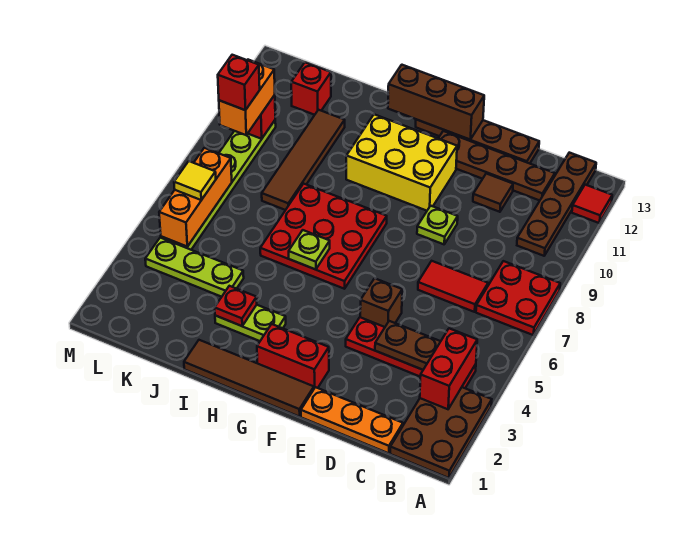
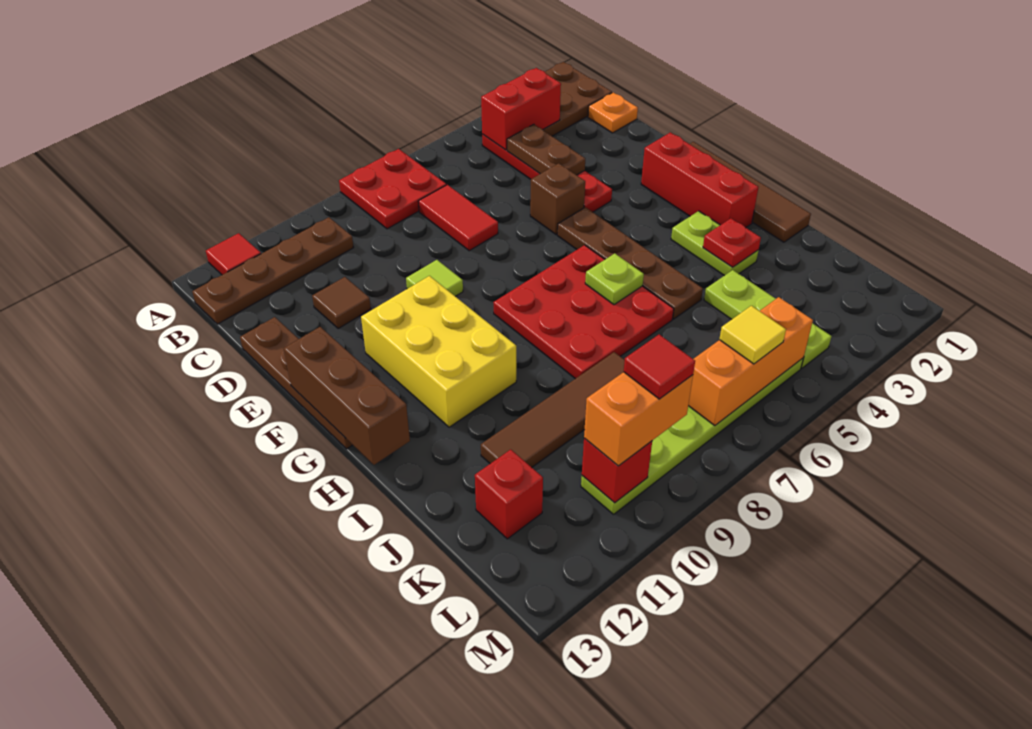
orange plate C1:E1 level 1 -> orange plate C1 level 1
brown plate C12:F12 level 1 -> brown plate F5:I5 level 1
lime plate E9 level 1 -> lime tile E9 level 1
red brick F2:G2 level 1 -> red brick F2:H2 level 1
red brick L9 level 4 -> red tile L9 level 4

